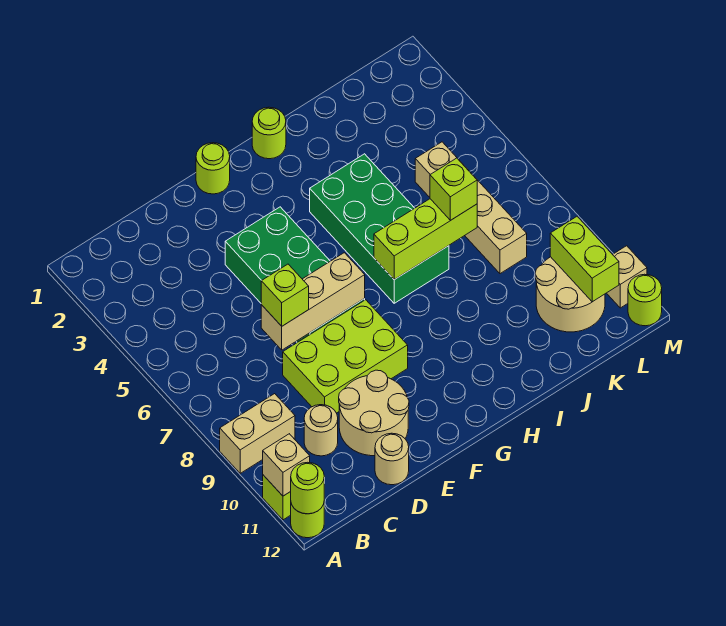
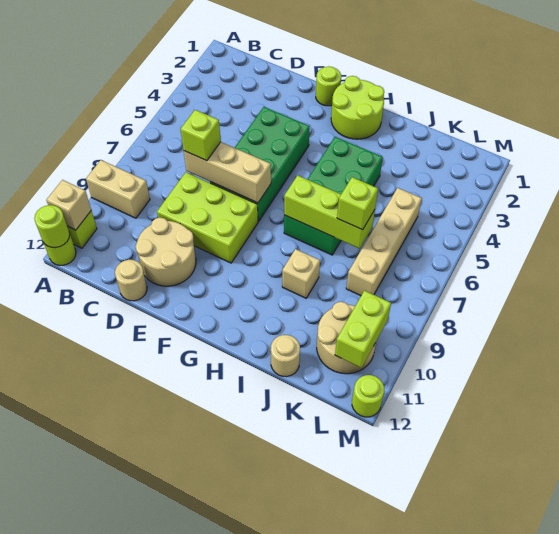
tan round brick C10 level 1 -> tan round brick J12 level 1
lime round brick H1 level 1 -> lime round brick G1:H2 level 1
tan brick M11 level 1 -> tan brick I9 level 1

